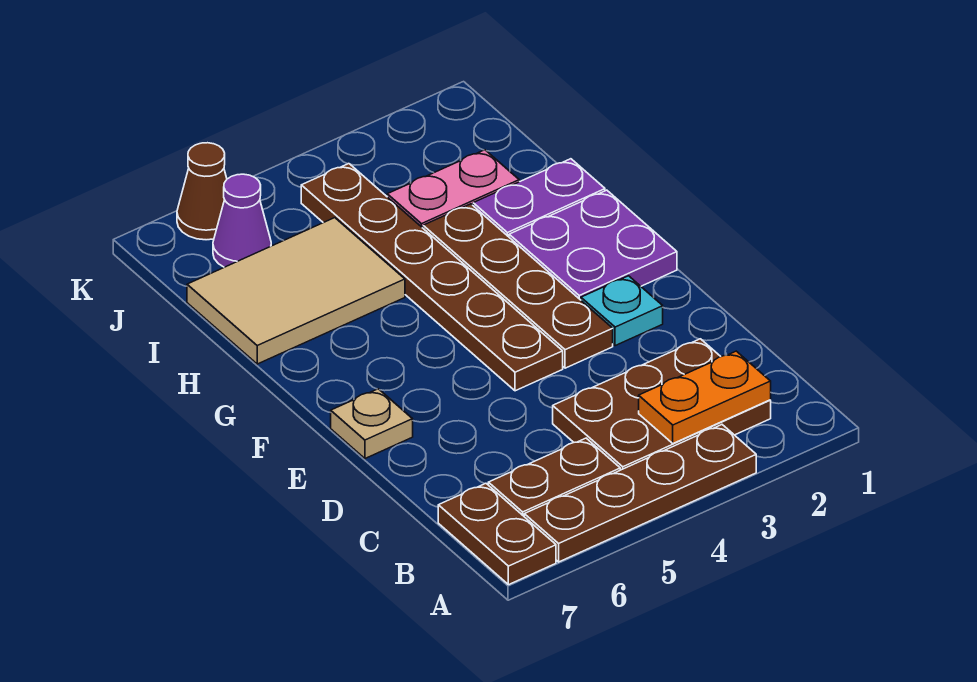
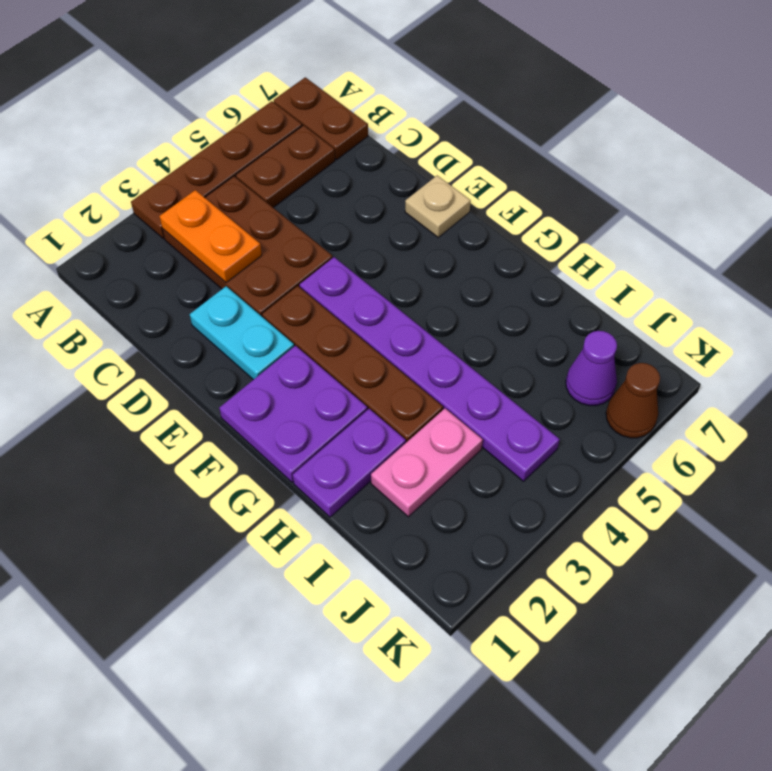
brown plate B2:C4 level 1 -> brown plate B3:D4 level 1
orange plate B2:B3 level 2 -> orange plate B3:C3 level 2
cyan plate E2 level 1 -> cyan plate D2:E2 level 1
brown plate E4:J4 level 1 -> purple plate E4:J4 level 1
tan tile H5:I7 level 1 -> none

